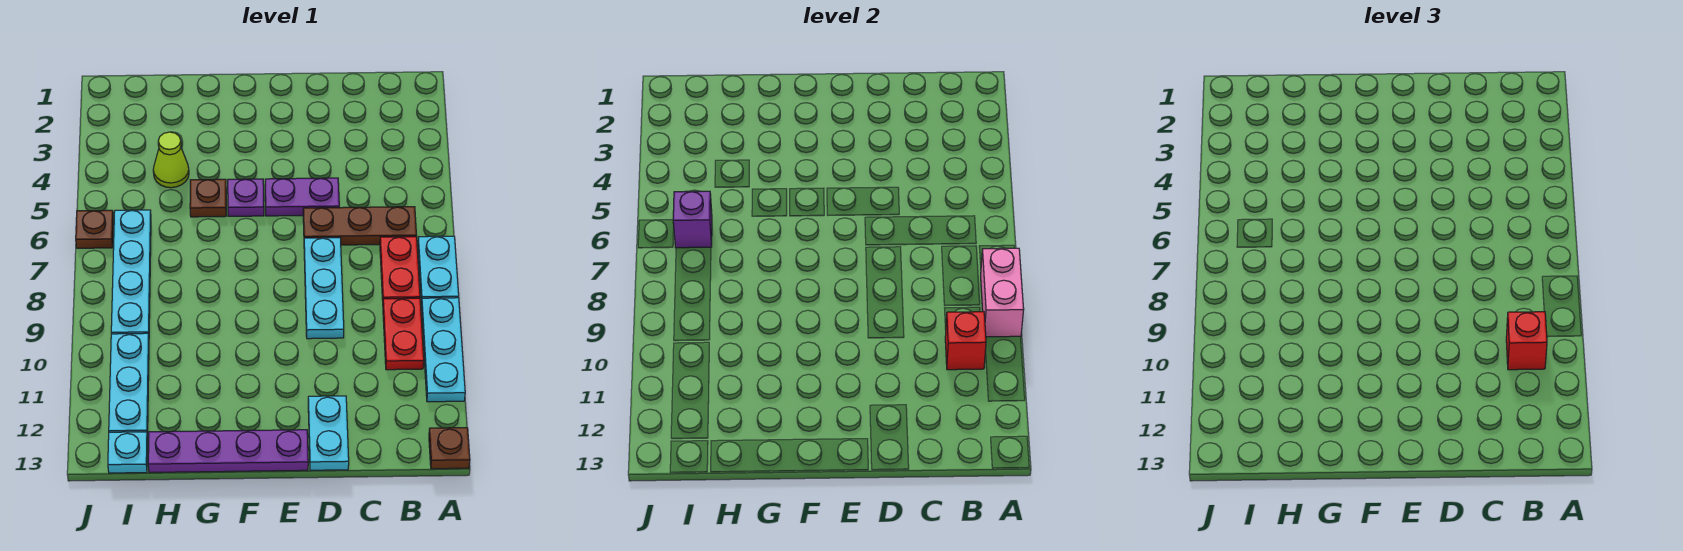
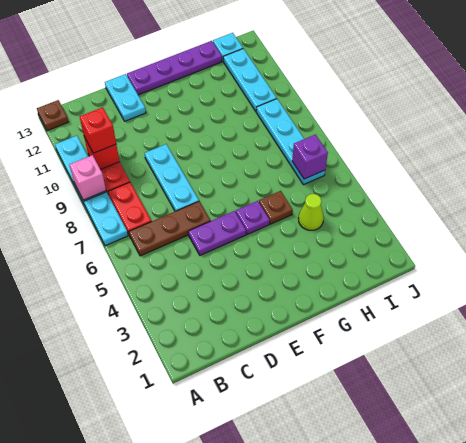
pink brick A8:A9 level 2 -> pink brick A9 level 2
brown plate J6 level 1 -> none

